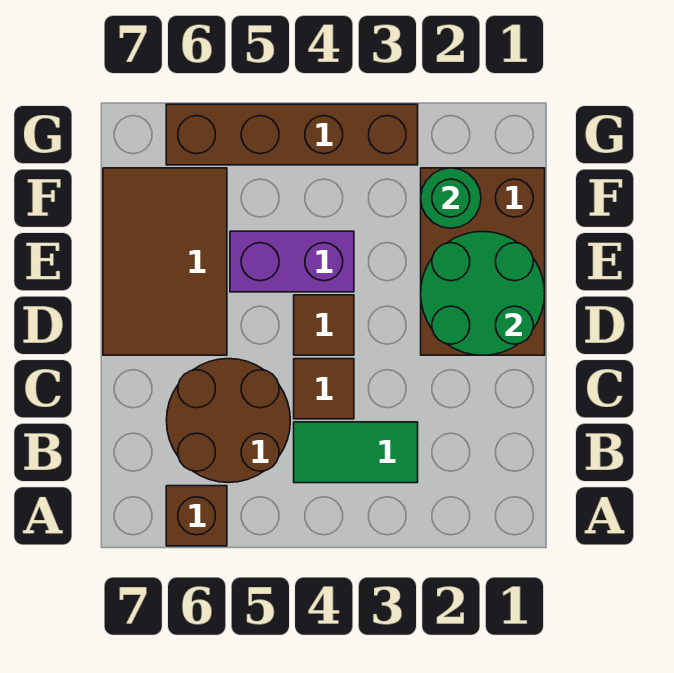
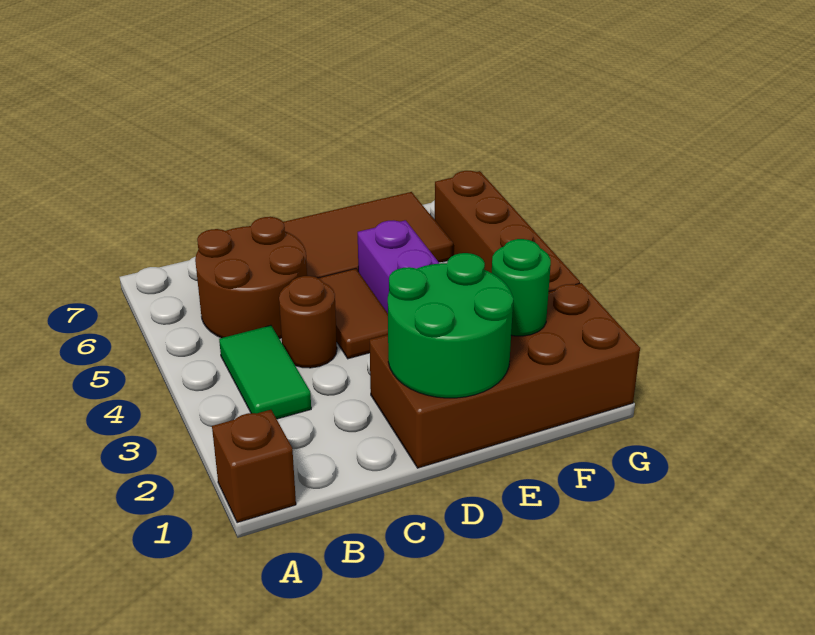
brown brick A6 level 1 -> brown brick A1 level 1
brown tile C4 level 1 -> brown round brick C4 level 1
brown brick D1:F2 level 1 -> brown brick D1:G2 level 1
brown tile D4 level 1 -> brown tile D4:D5 level 1

